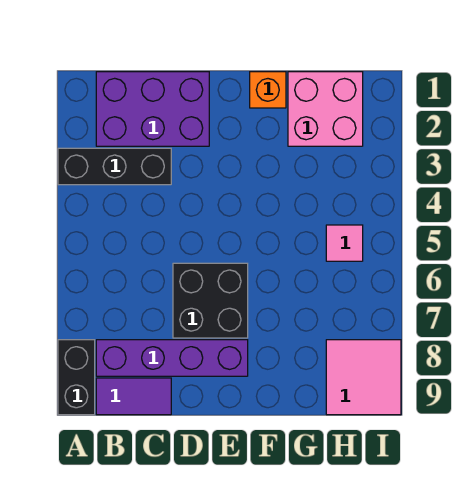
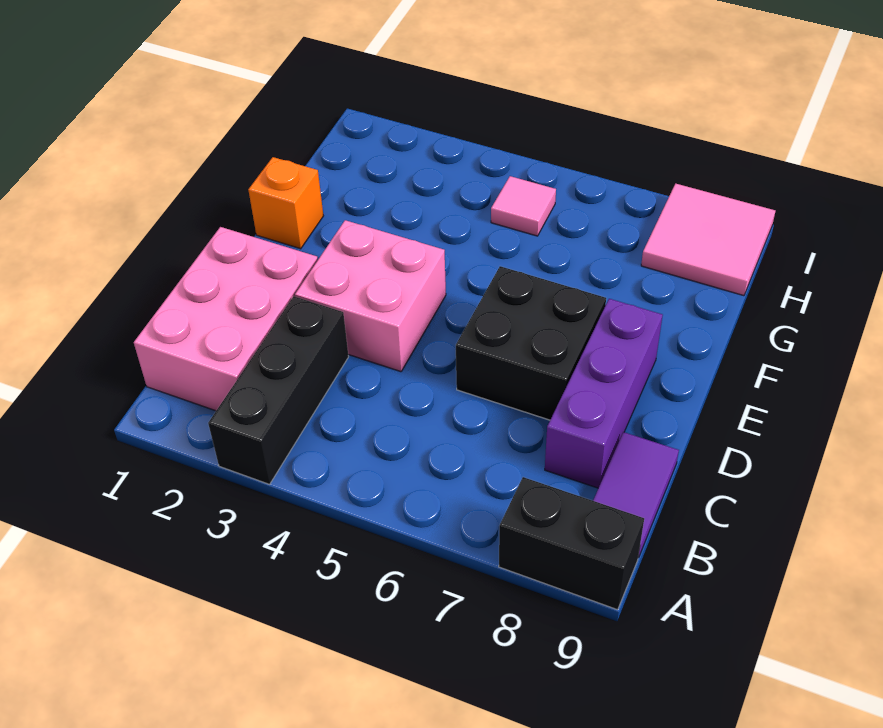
purple brick B1:D2 level 1 -> pink brick B1:D2 level 1
purple brick B8:E8 level 1 -> purple brick C8:E8 level 1
pink brick G1:H2 level 1 -> pink brick D3:E4 level 1

